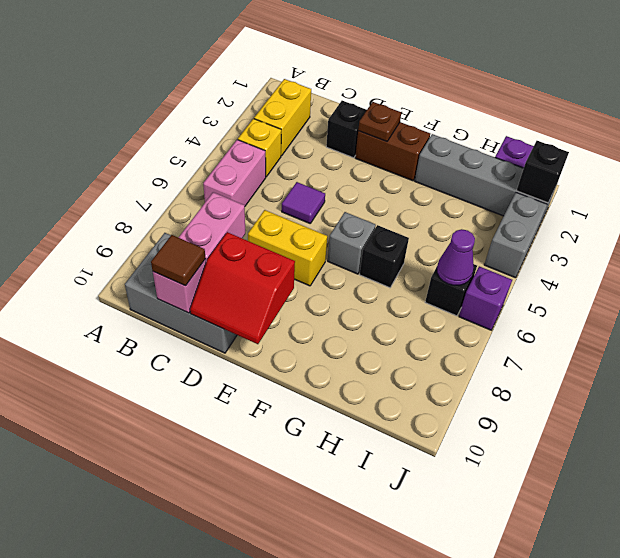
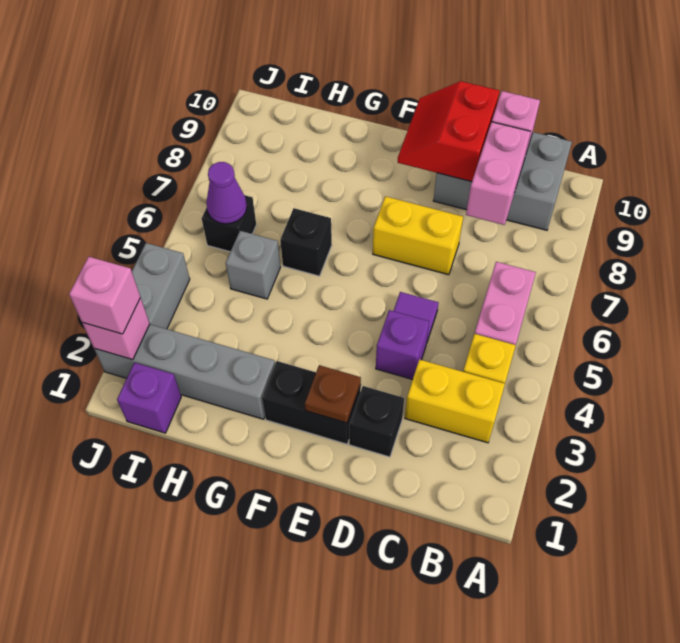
yellow brick B2:B3 level 1 -> yellow brick B3:C3 level 1
brown tile C10 level 3 -> none
red slope D9:E10 level 2 top 9 -> red slope D9:E10 level 2 top D
brown brick E2:F2 level 1 -> black brick E2:F2 level 1
grey brick F6 level 1 -> grey brick H5 level 1
black brick J2 level 2 -> pink brick J2 level 2
none -> pink brick J2 level 3
purple brick J6 level 1 -> purple brick D4 level 1

